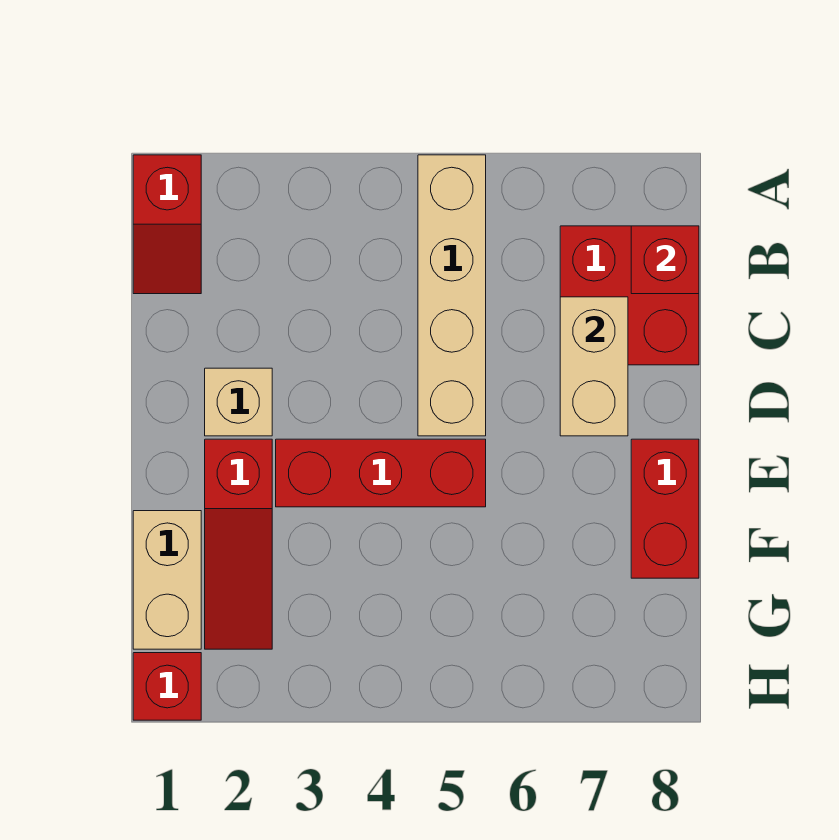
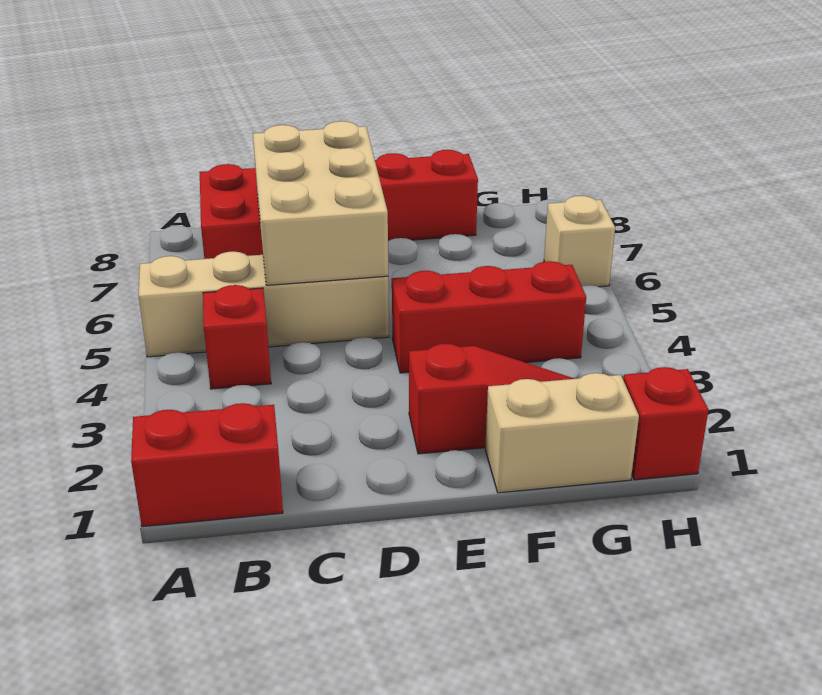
red slope A1:B1 level 1 top A -> red brick A1:B1 level 1
red brick B8 level 2 -> red brick B4 level 1
tan brick C7:D7 level 2 -> tan brick C5:D7 level 2
tan brick D2 level 1 -> tan brick H6 level 1
red brick E3:E5 level 1 -> red brick E4:G4 level 1

